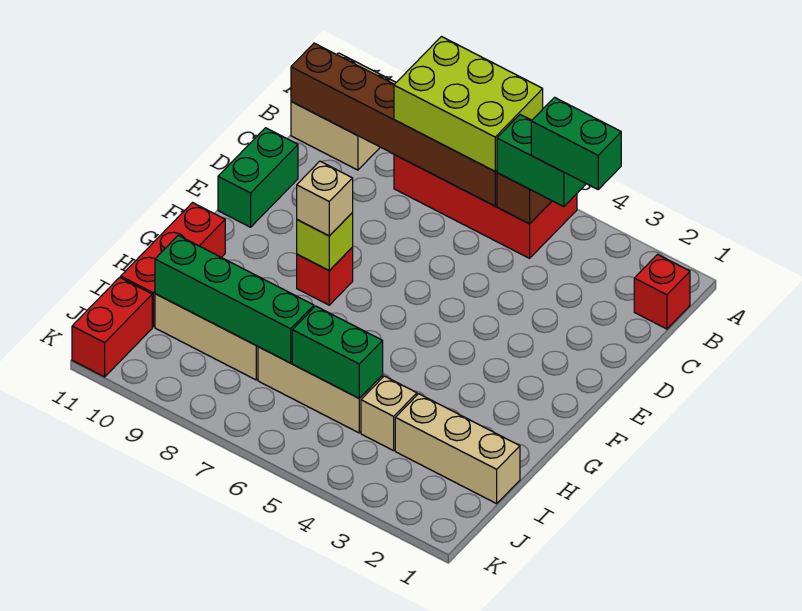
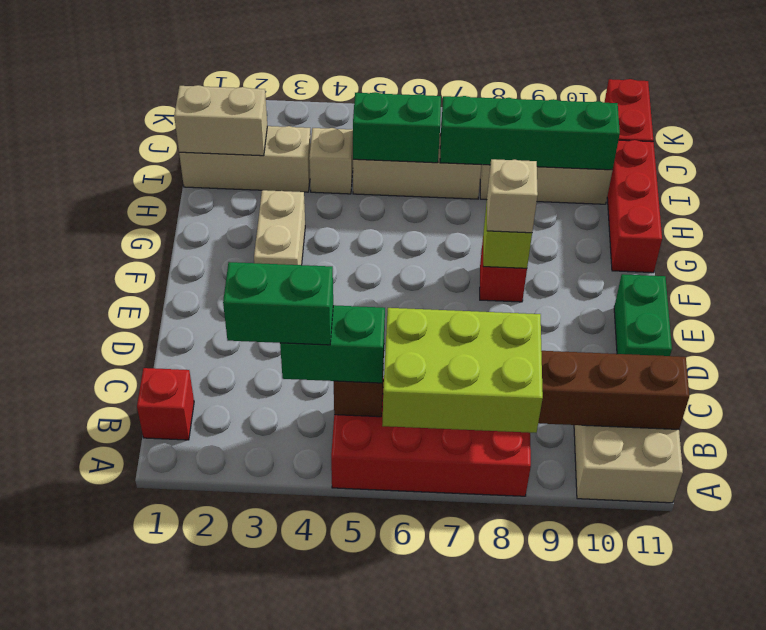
none -> tan brick F3:G3 level 1
none -> tan brick I1:I2 level 2

